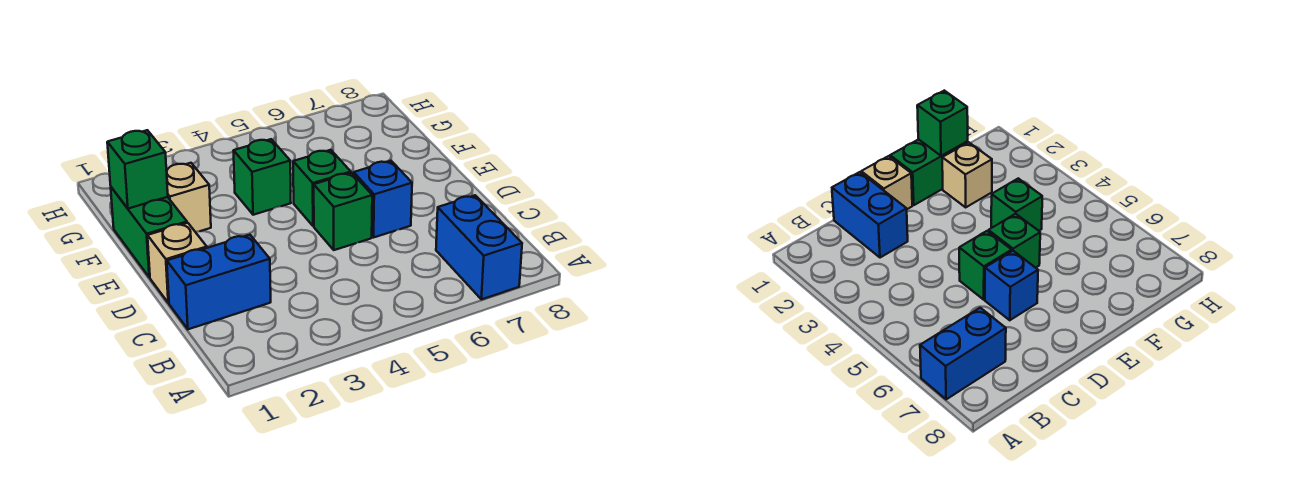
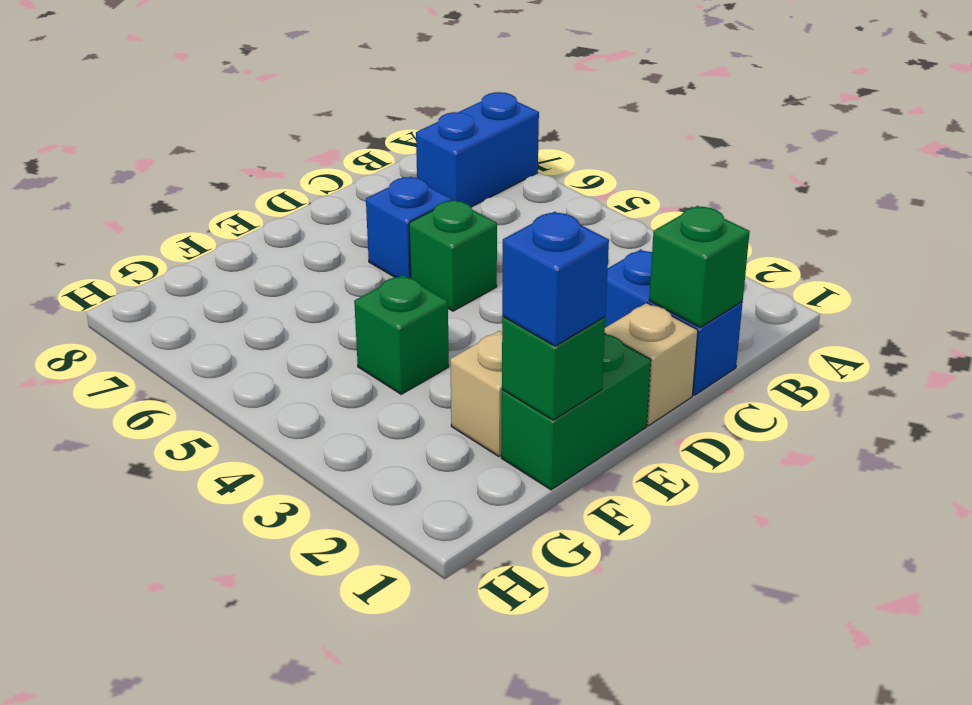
green brick E5 level 1 -> green brick C1 level 2
none -> blue brick F1 level 3

